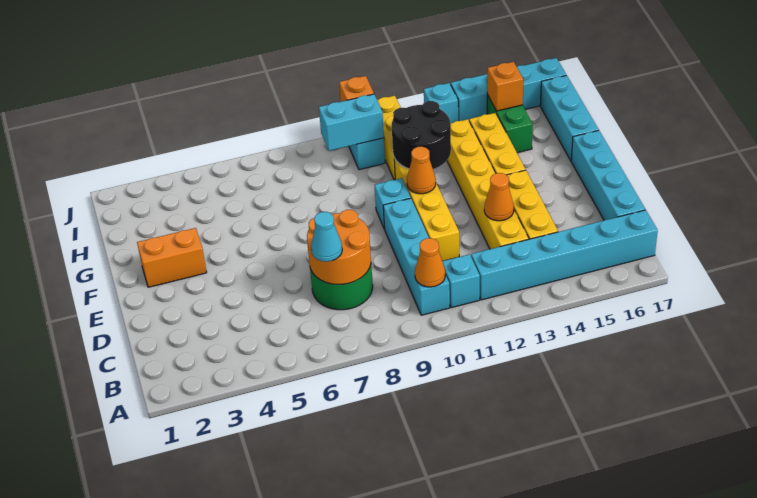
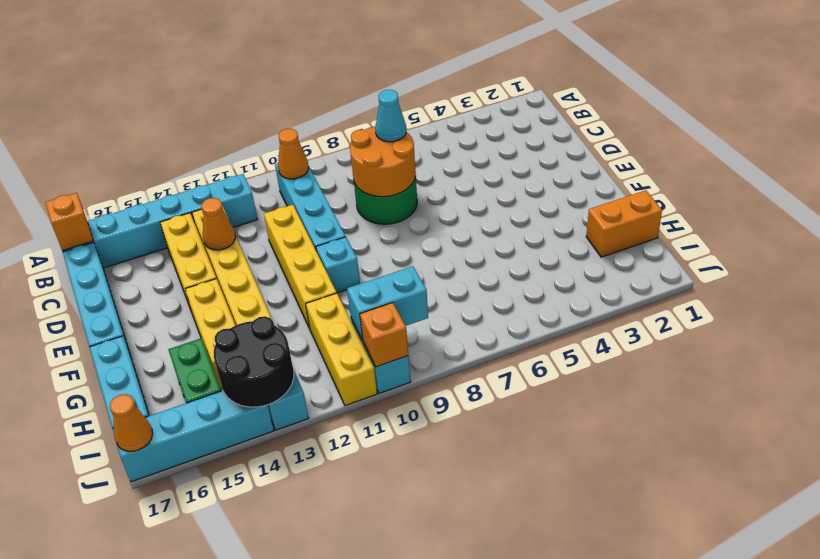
cyan brick B11 level 1 -> none
orange brick F2:F3 level 1 -> orange brick H1:H2 level 1
orange cone F11 level 2 -> orange cone J17 level 2
black round brick G11:H12 level 2 -> black round brick I13:J14 level 2
orange brick I15 level 2 -> orange brick B17 level 2

